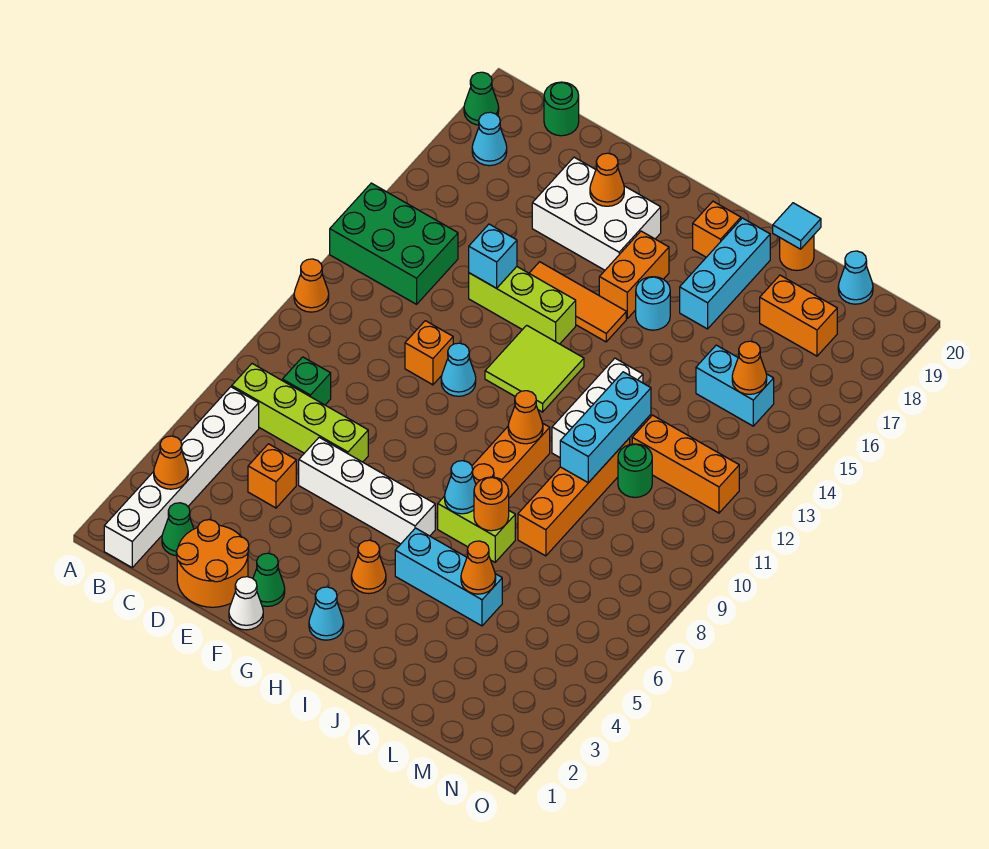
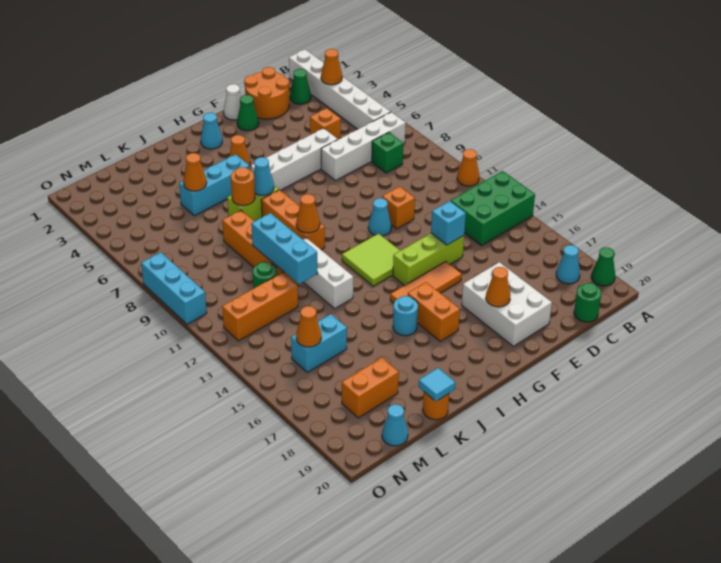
lime brick B7:E7 level 1 -> white brick B7:E7 level 1
white brick E17:G18 level 1 -> white brick E17:F19 level 1
orange brick I19 level 1 -> none
cyan brick J17:J19 level 1 -> cyan brick O8:O10 level 1

